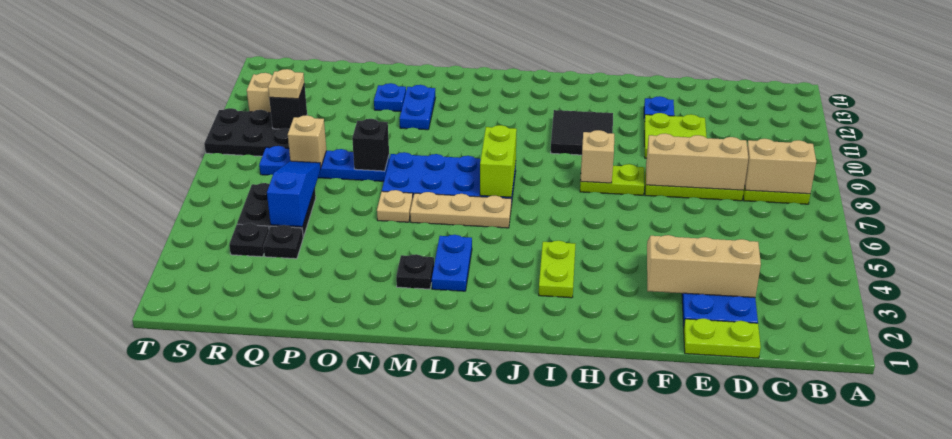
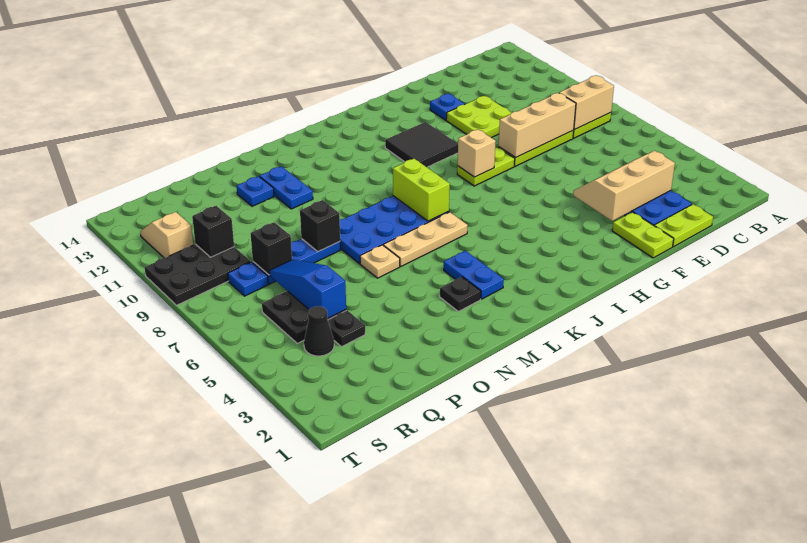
lime plate I3:I4 level 1 -> lime plate F1:F2 level 1
tan brick Q8 level 2 -> black brick Q8 level 2
black plate R4 level 1 -> black cone R4 level 1
tan plate R10 level 3 -> none

